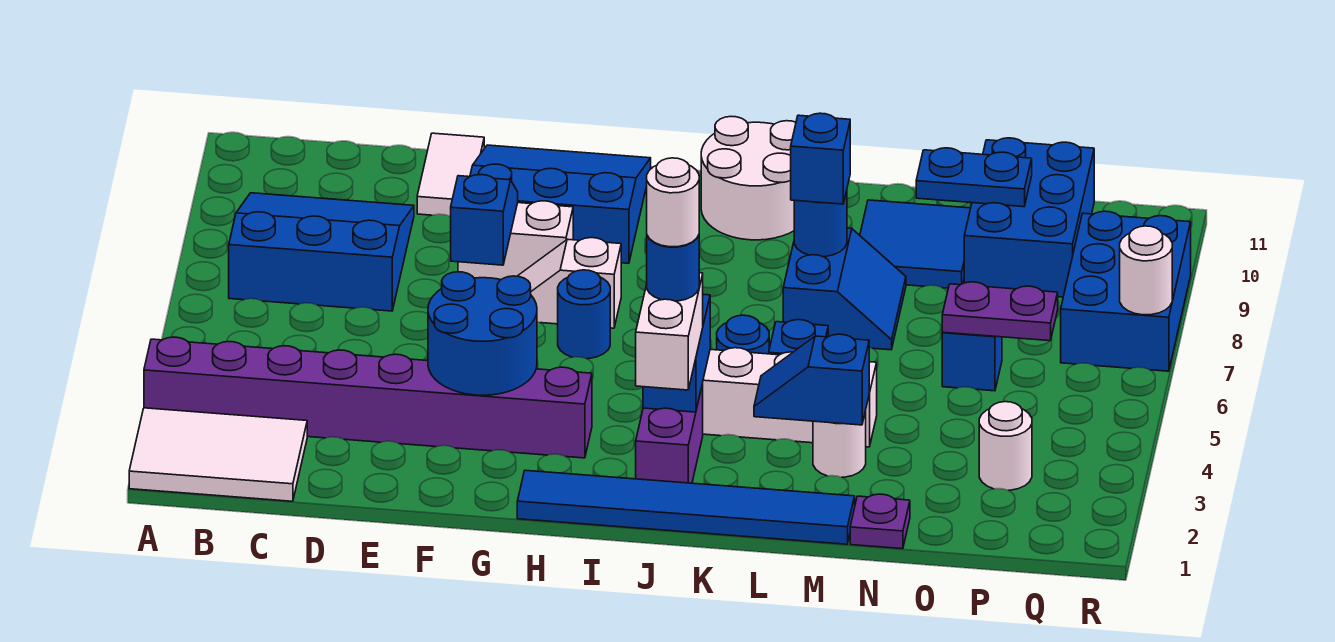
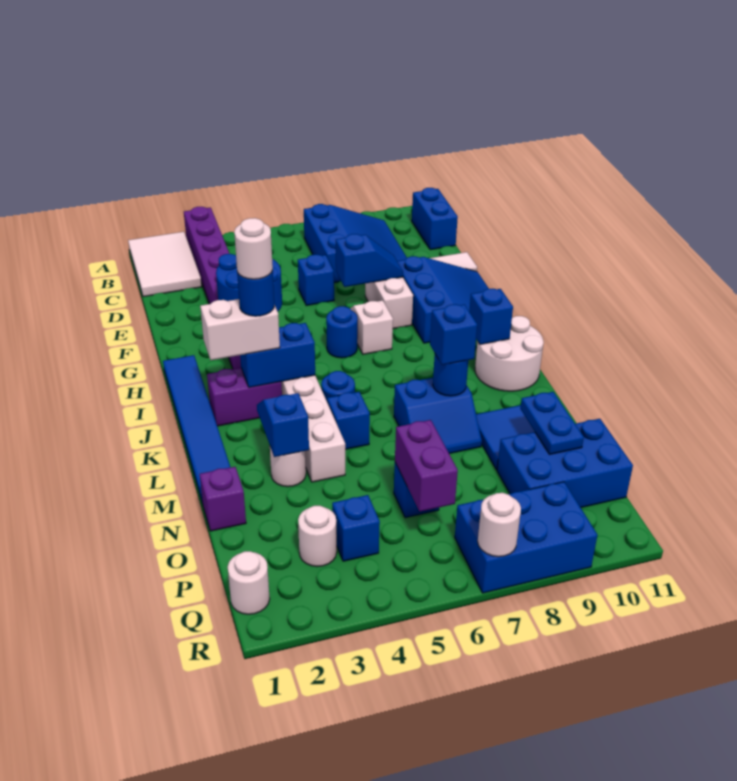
none -> blue brick B11:C11 level 1
none -> blue brick E6 level 1
none -> blue brick J10 level 2
purple plate N1 level 1 -> purple brick N1 level 1
purple plate O6:P6 level 2 -> purple brick O6:P6 level 2
none -> blue brick P4 level 1
none -> white round brick Q1 level 1

